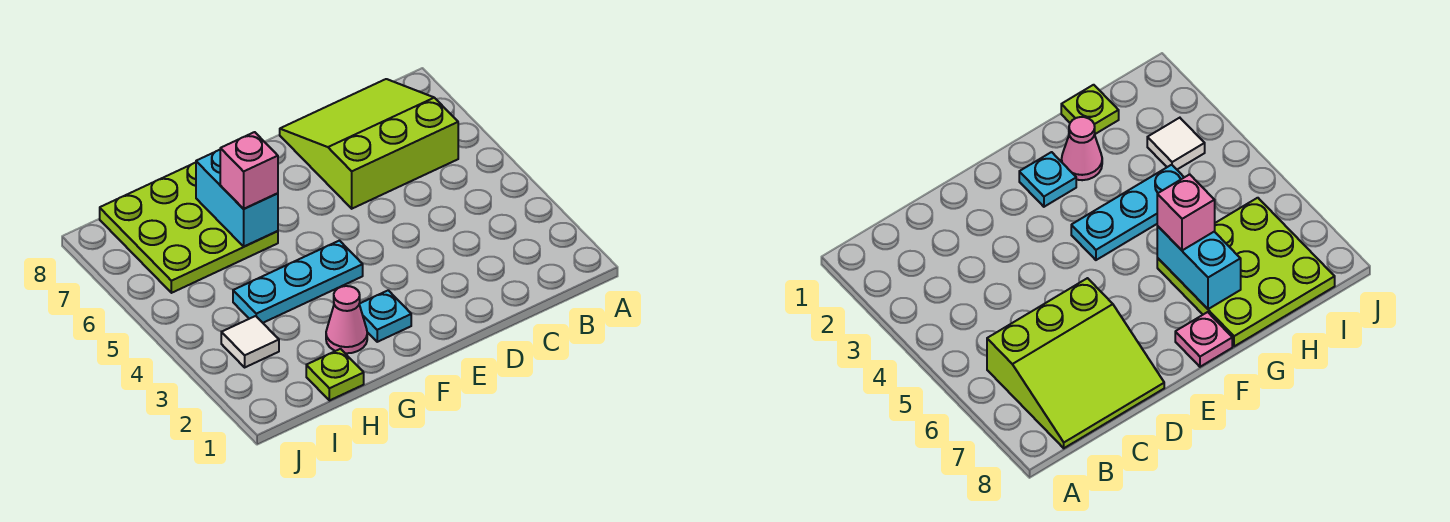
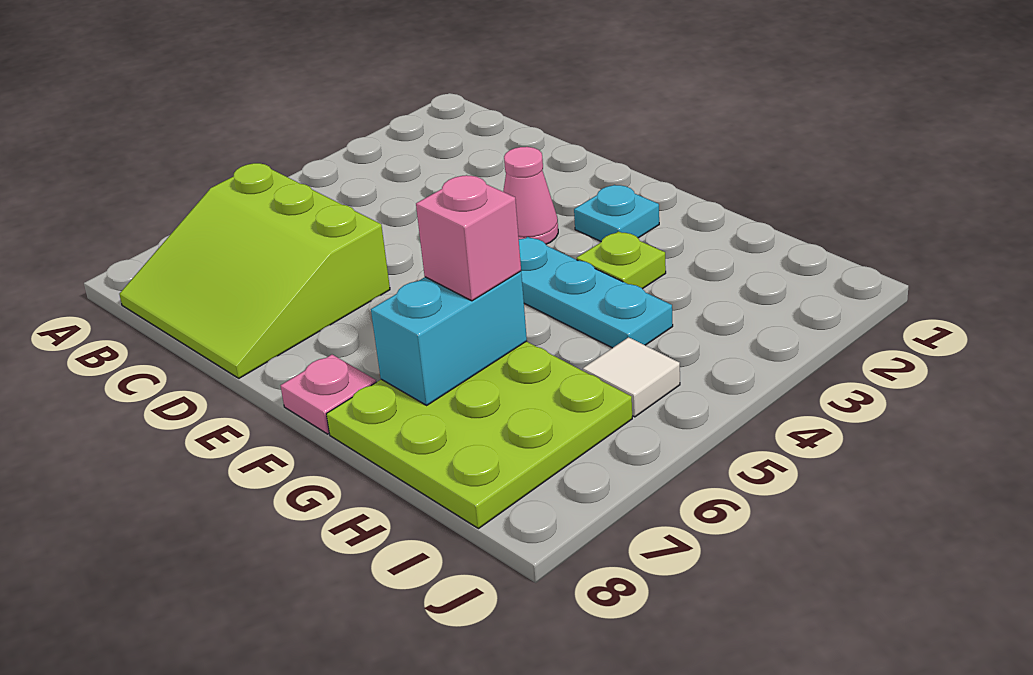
pink cone G2 level 1 -> pink cone E3 level 1
lime plate H1 level 1 -> lime plate G3 level 1
white tile I3 level 1 -> white tile I5 level 1

